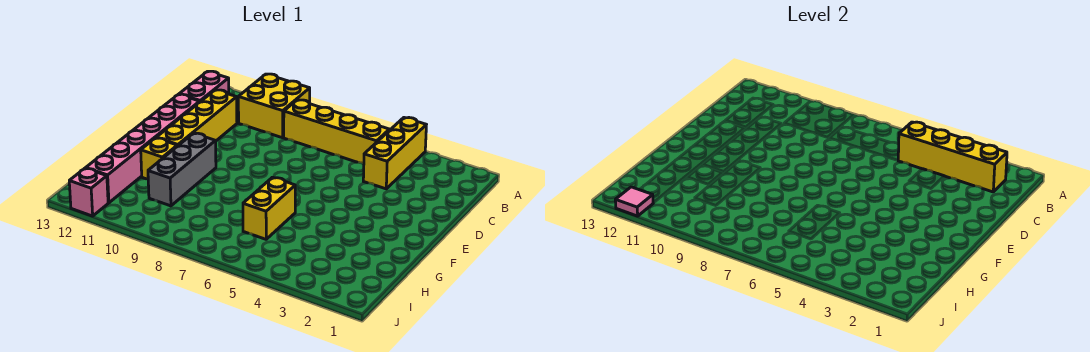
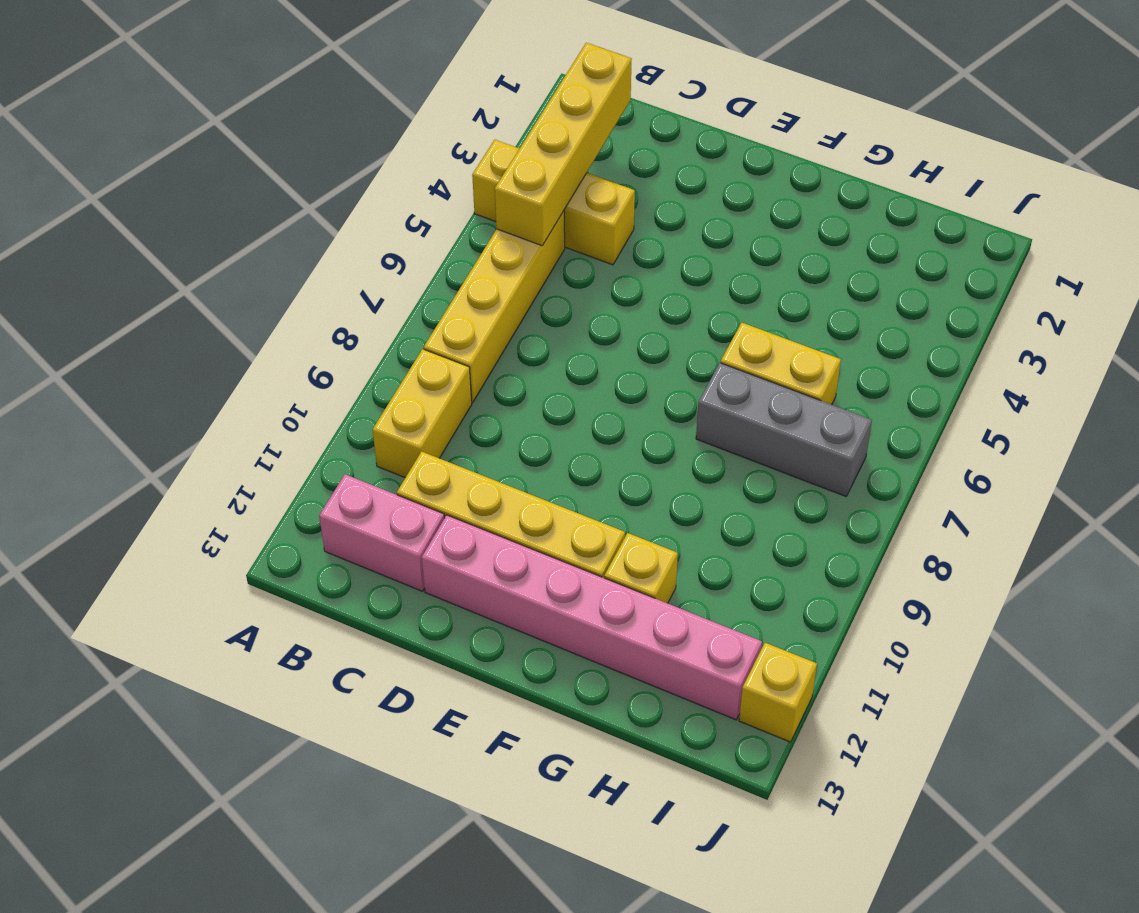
yellow brick A9:B10 level 1 -> yellow brick B9:B10 level 1
grey brick F10:H10 level 1 -> grey brick G7:I7 level 1
pink brick J12 level 1 -> yellow brick J12 level 1
pink tile J12 level 2 -> none

